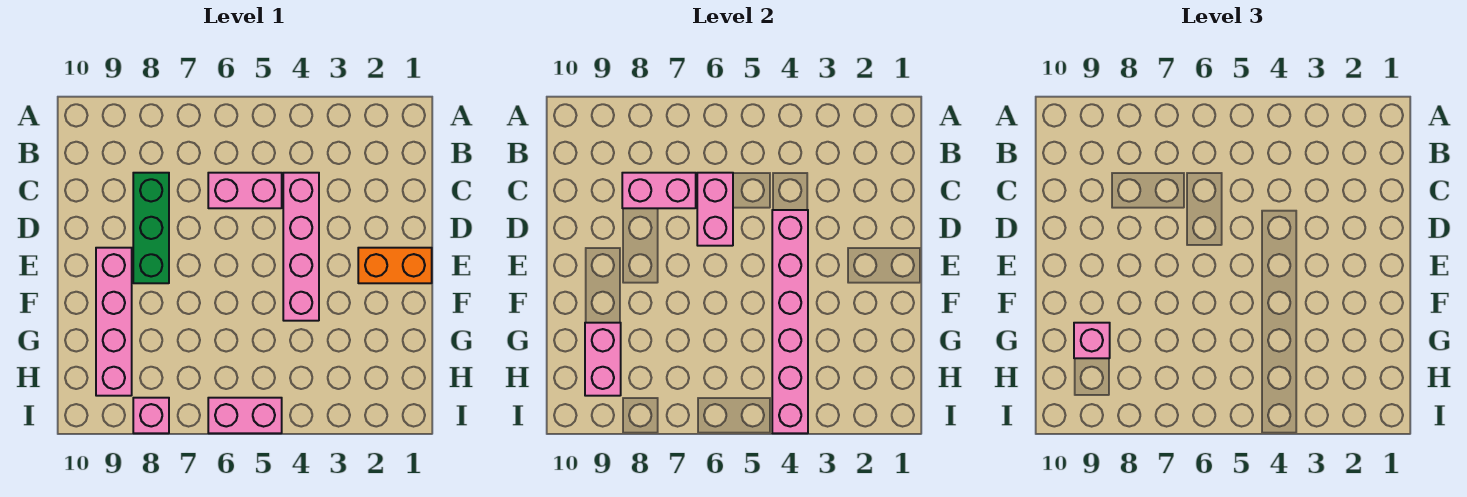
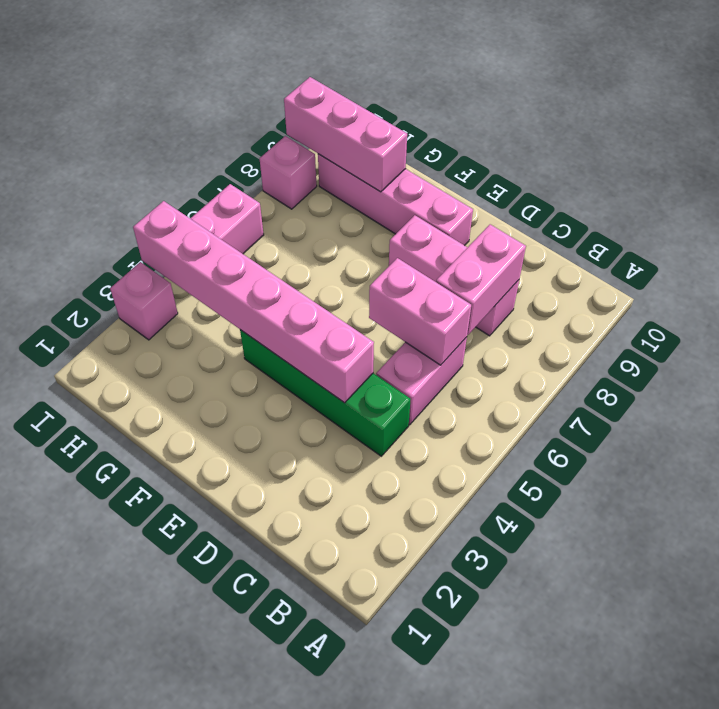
pink brick C4:F4 level 1 -> green brick C4:F4 level 1
green brick C8:E8 level 1 -> pink brick C8:E8 level 1
orange brick E1:E2 level 1 -> none
pink brick G9:H9 level 2 -> pink brick G9:I9 level 2
pink brick G9 level 3 -> pink brick I3 level 1

